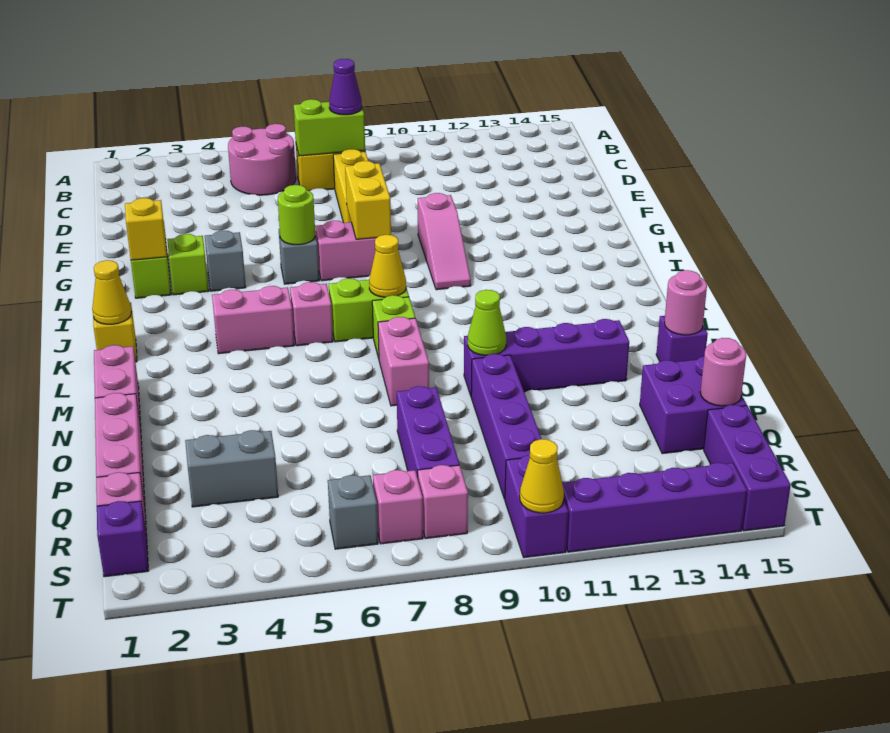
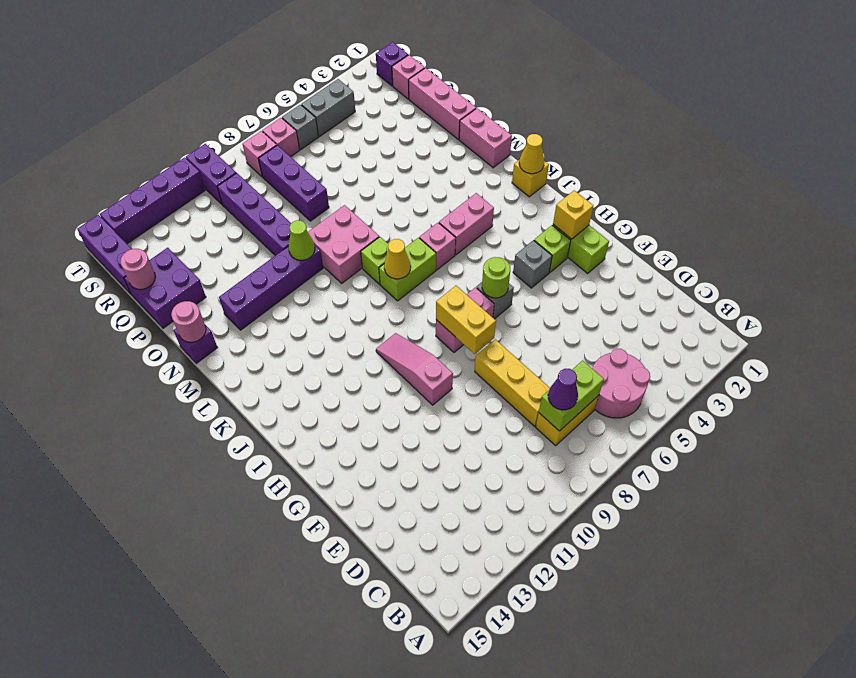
pink brick M8:N8 level 1 -> pink brick M8:N9 level 1
grey brick Q3:Q4 level 1 -> grey brick S4:S5 level 1
yellow cone T10 level 2 -> none

